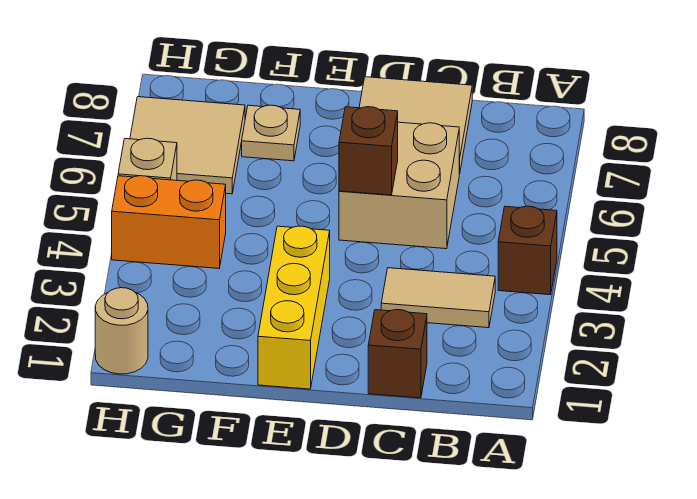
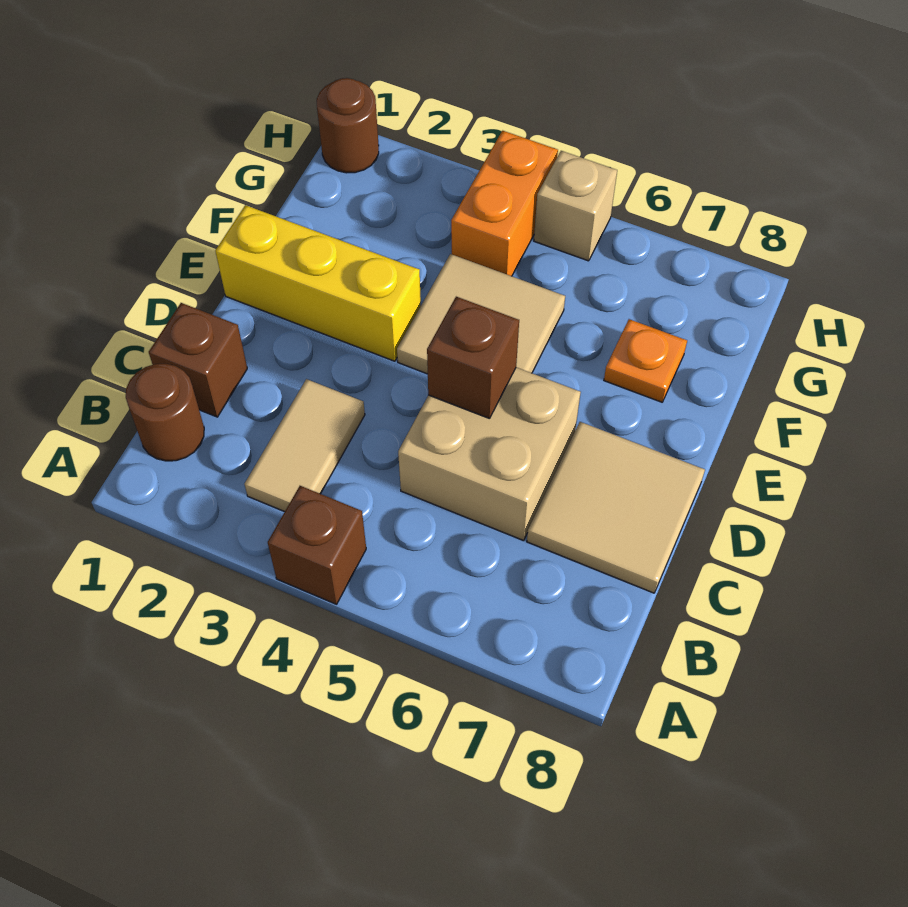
none -> brown round brick B1 level 1
tan plate F7 level 1 -> orange plate F7 level 1
tan tile G6:H7 level 1 -> tan tile E4:F5 level 1
tan round brick H1 level 1 -> brown round brick H1 level 1

